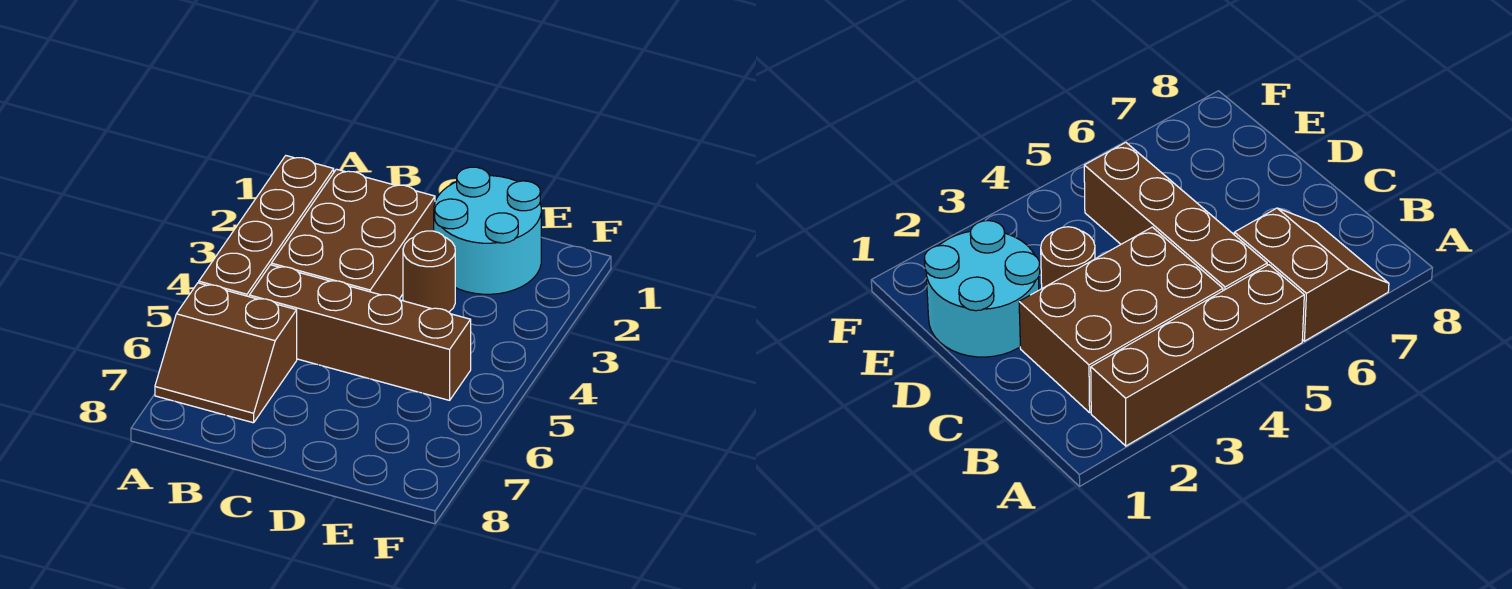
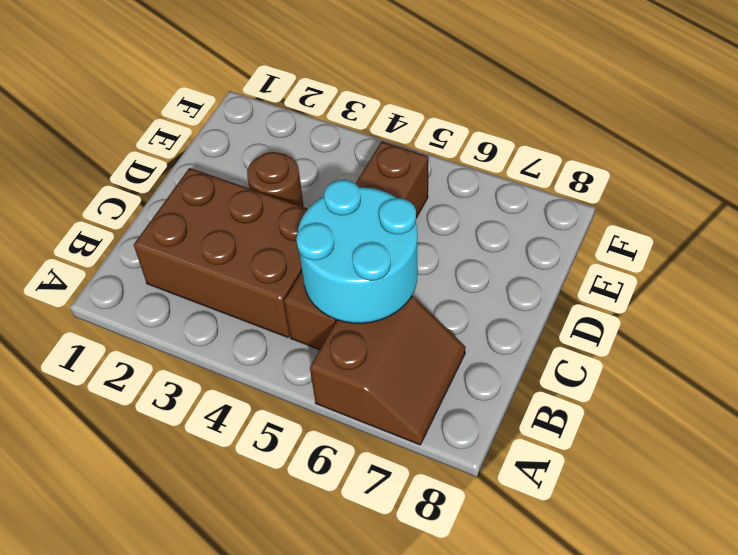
brown brick A2:A5 level 1 -> none
cyan round brick D1:E2 level 1 -> cyan round brick B5:C6 level 2

